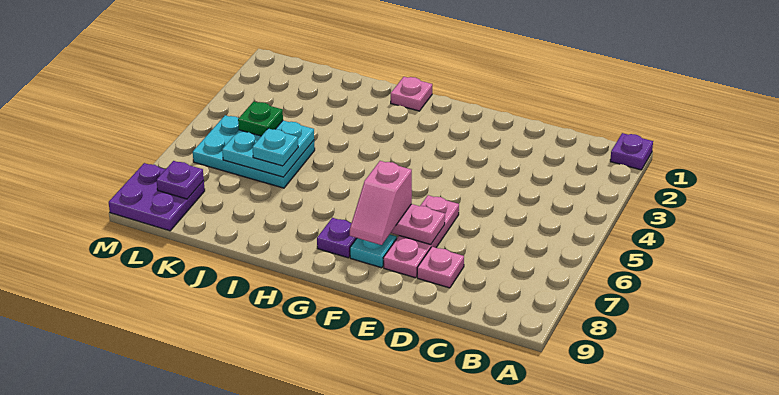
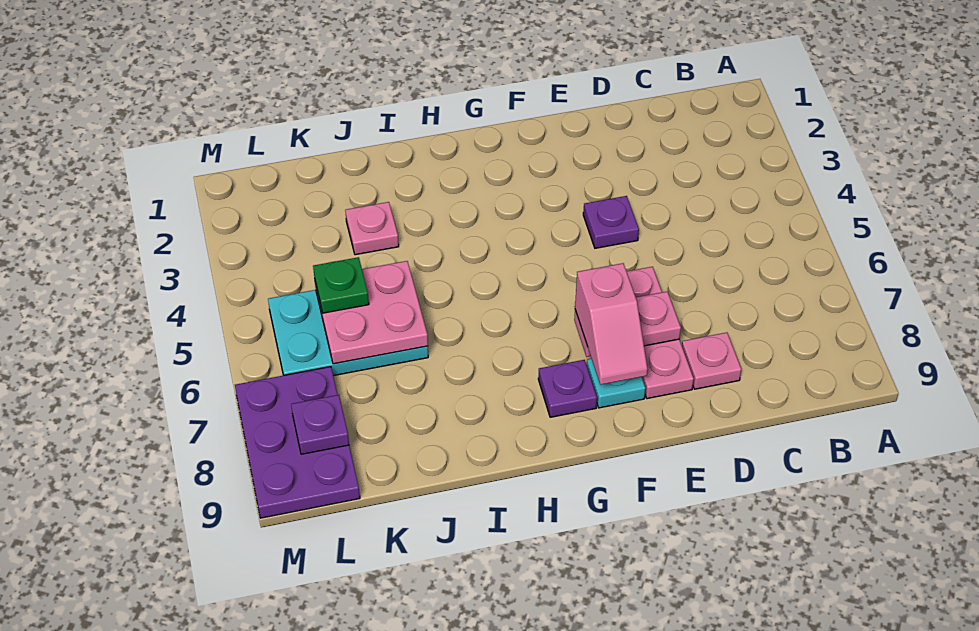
purple plate A1 level 1 -> purple plate E4 level 1
pink plate H1 level 1 -> pink plate J3 level 1
cyan plate J5:K6 level 2 -> pink plate J5:K6 level 2
cyan plate J6 level 3 -> none
purple plate L8:M9 level 1 -> purple plate L7:M9 level 1

